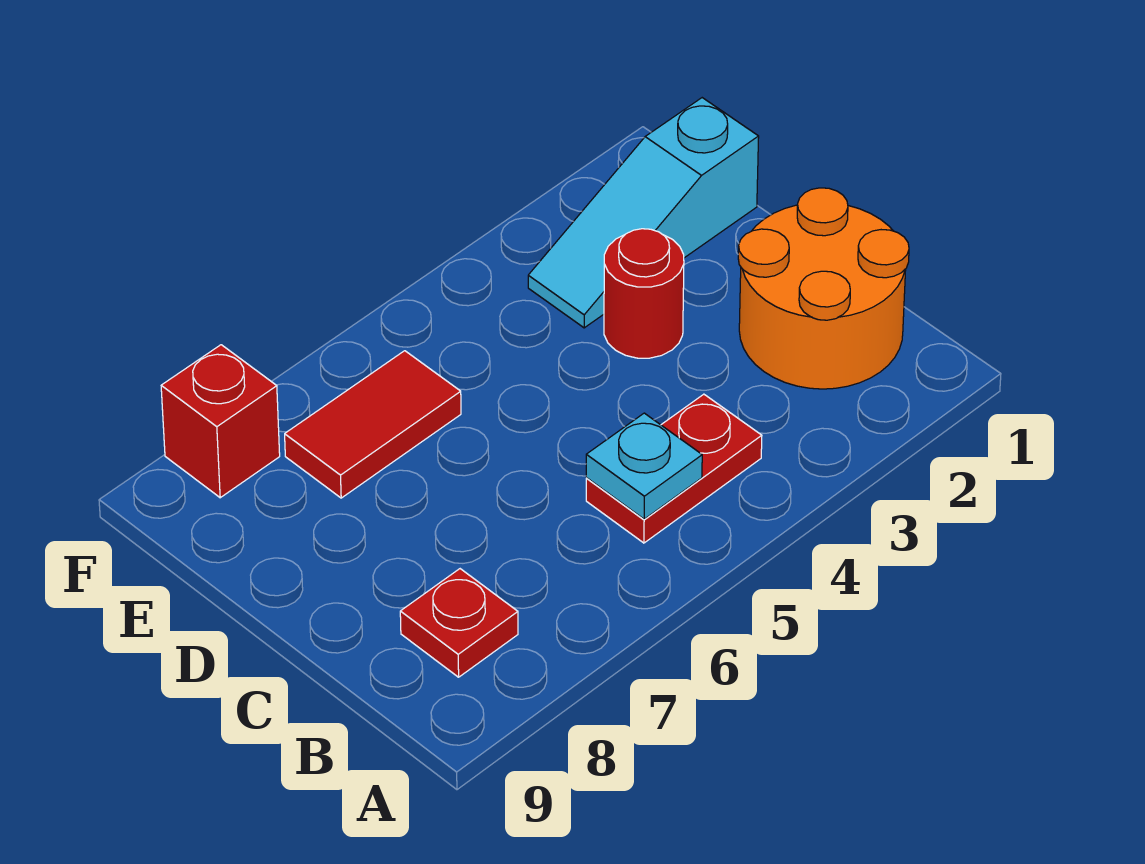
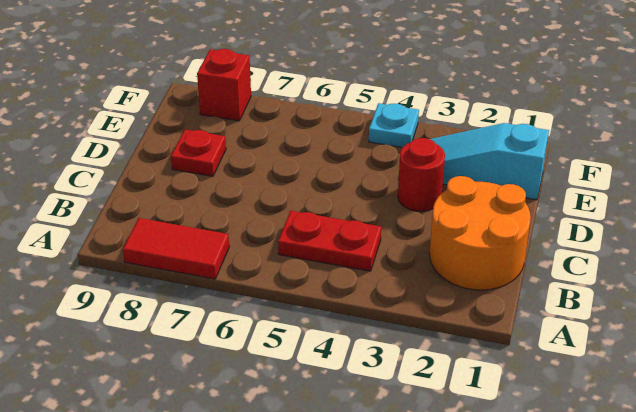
cyan plate B5 level 2 -> cyan plate F4 level 1
red plate B8 level 1 -> red plate D8 level 1
red tile E6:E7 level 1 -> red tile A7:A8 level 1

